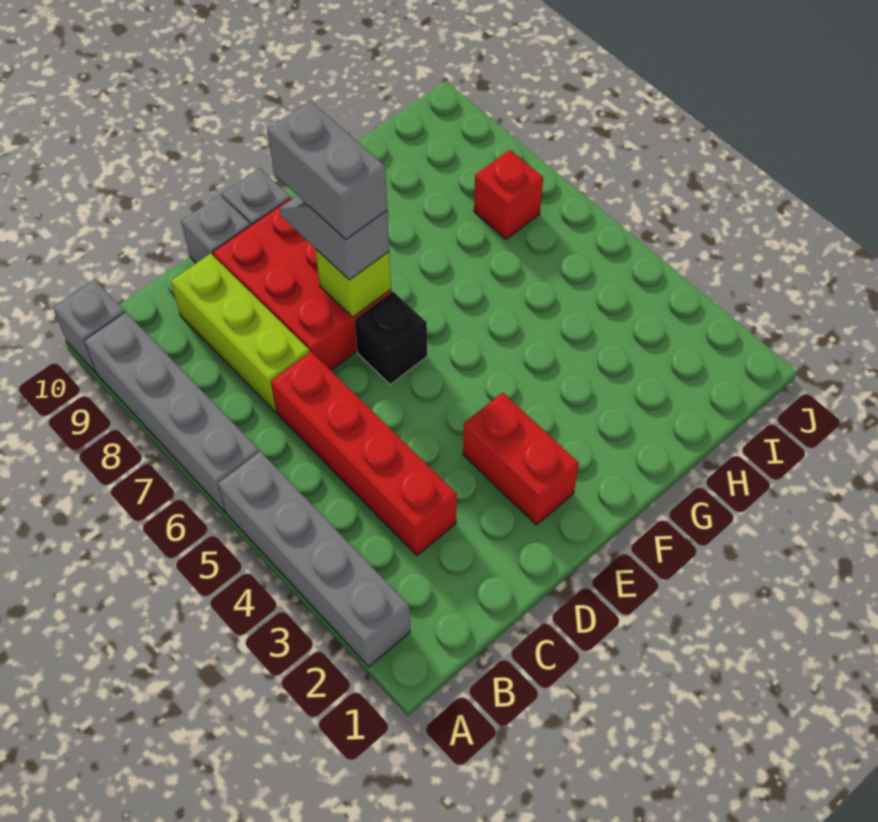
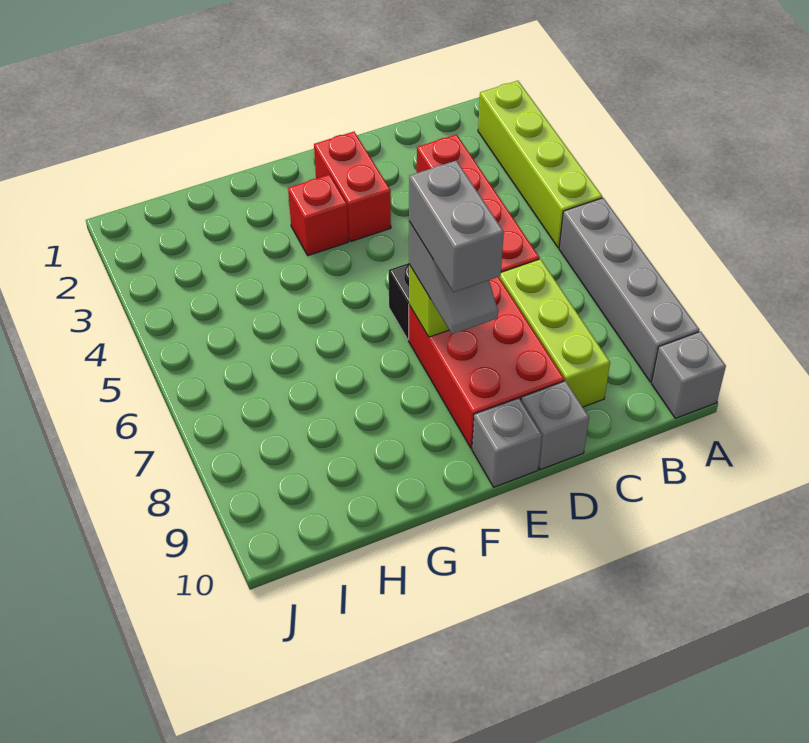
grey brick A2:A5 level 1 -> lime brick A2:A5 level 1
red brick I7 level 1 -> red brick F3 level 1

